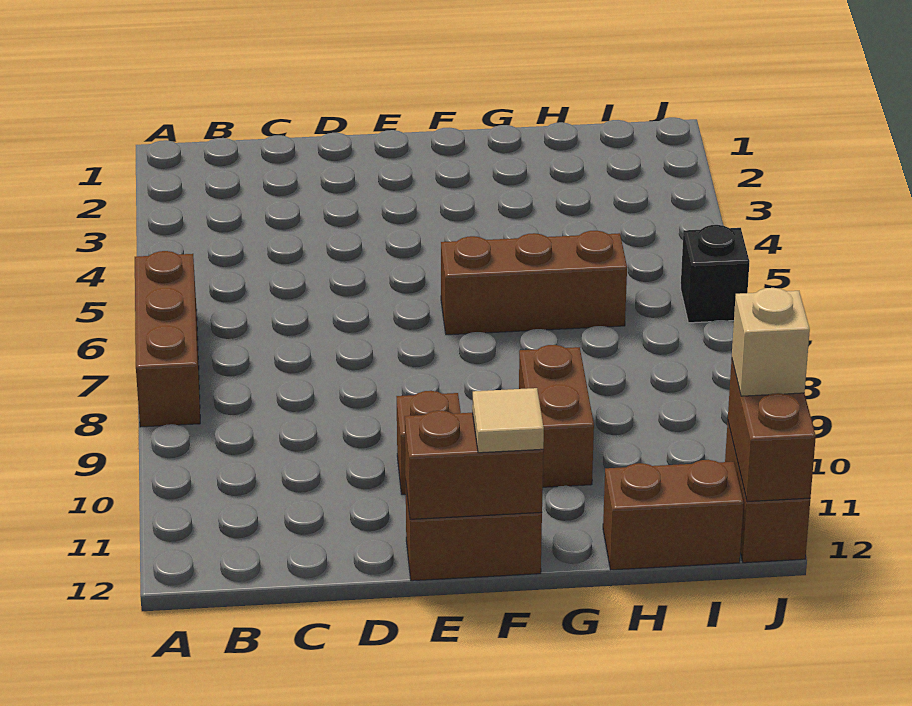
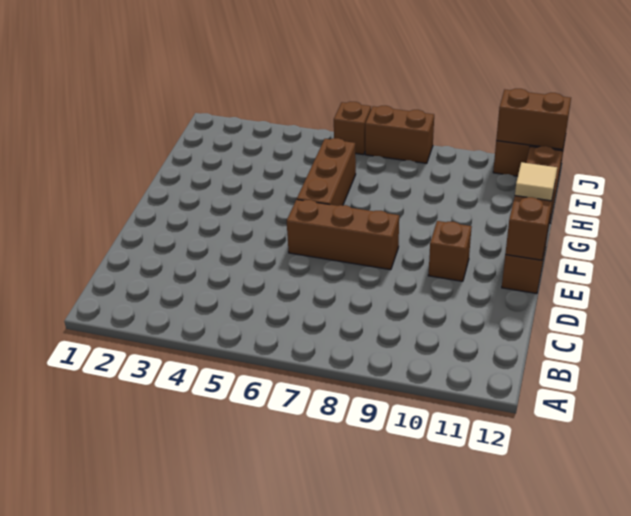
brown brick A6:A8 level 1 -> brown brick E6:E8 level 1
brown brick G9:G10 level 1 -> brown brick J7:J8 level 1
black brick J6 level 1 -> brown brick J6 level 1
tan brick J11 level 3 -> none

